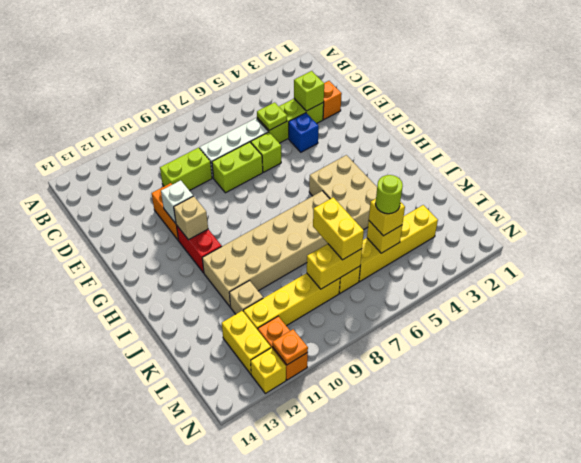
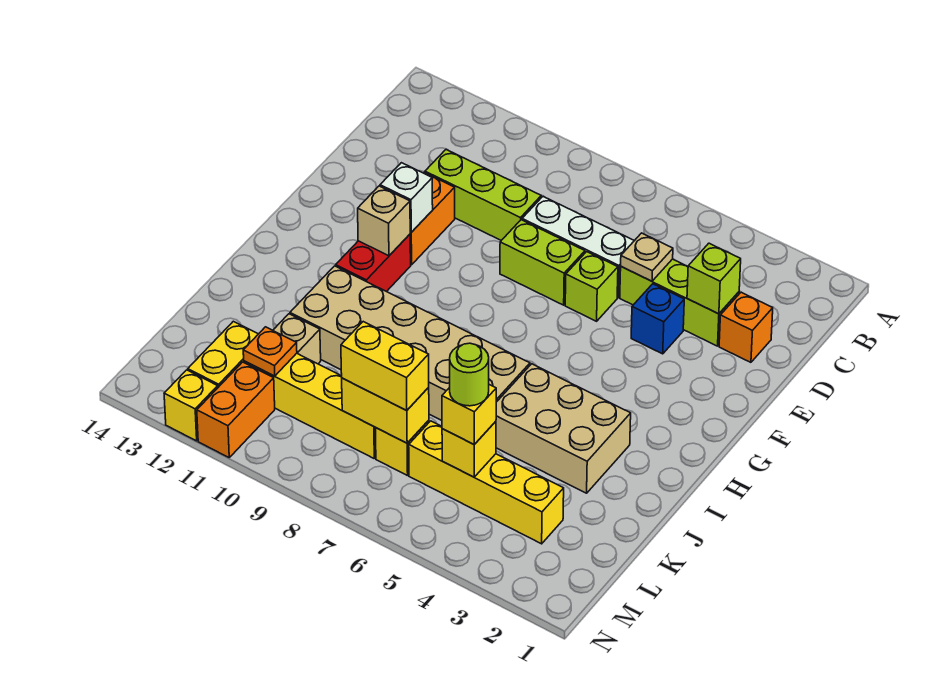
lime plate D5 level 2 -> tan plate D5 level 2
lime brick D9:D10 level 1 -> lime brick D9:D11 level 1
tan brick H4:J5 level 1 -> tan brick I3:J5 level 1
yellow brick K7:L7 level 3 -> yellow brick L7:L8 level 3
orange plate N11 level 2 -> orange plate L11 level 2

